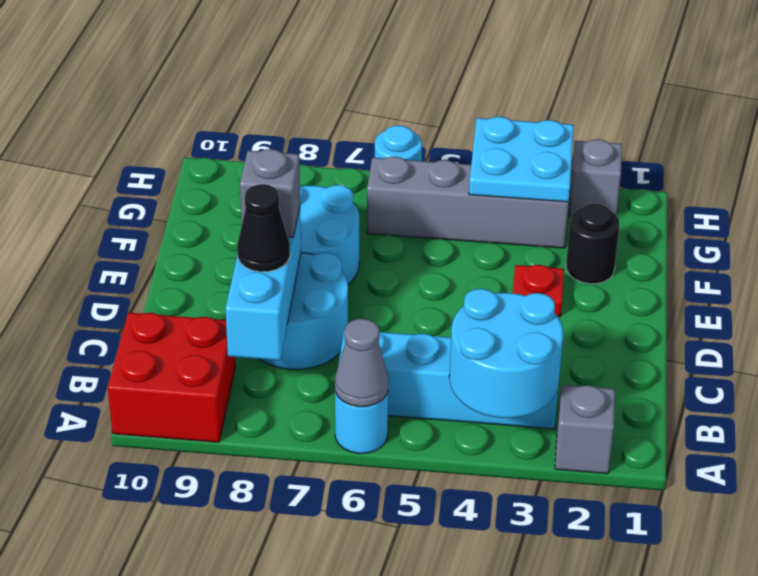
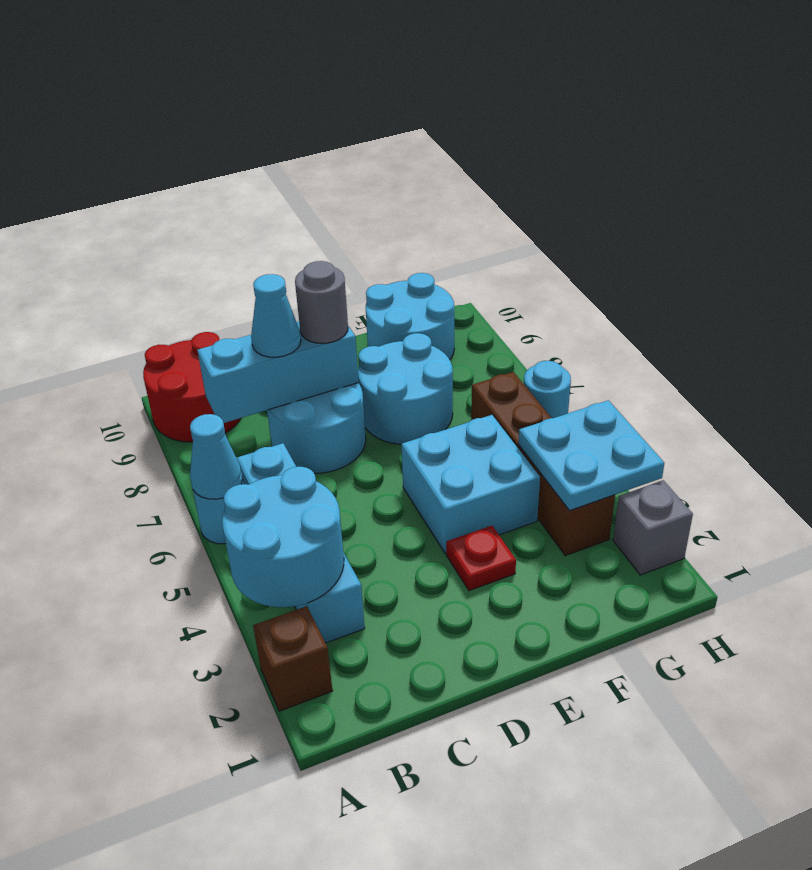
grey brick A2 level 1 -> brown brick A2 level 1
grey cone A6 level 2 -> cyan cone A6 level 2
red brick A9:B10 level 1 -> red round brick A9:B10 level 1
black cone C8 level 3 -> cyan cone C8 level 3
grey brick D8 level 3 -> grey round brick D8 level 3
none -> cyan brick E4:F5 level 1
black round brick F2 level 1 -> none
none -> cyan round brick F9:G10 level 1
grey brick G3:G6 level 1 -> brown brick G3:G6 level 1

